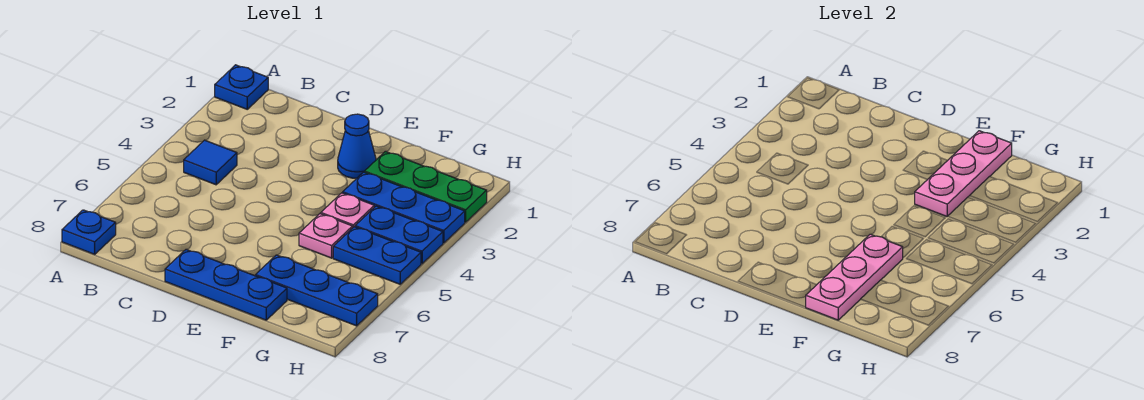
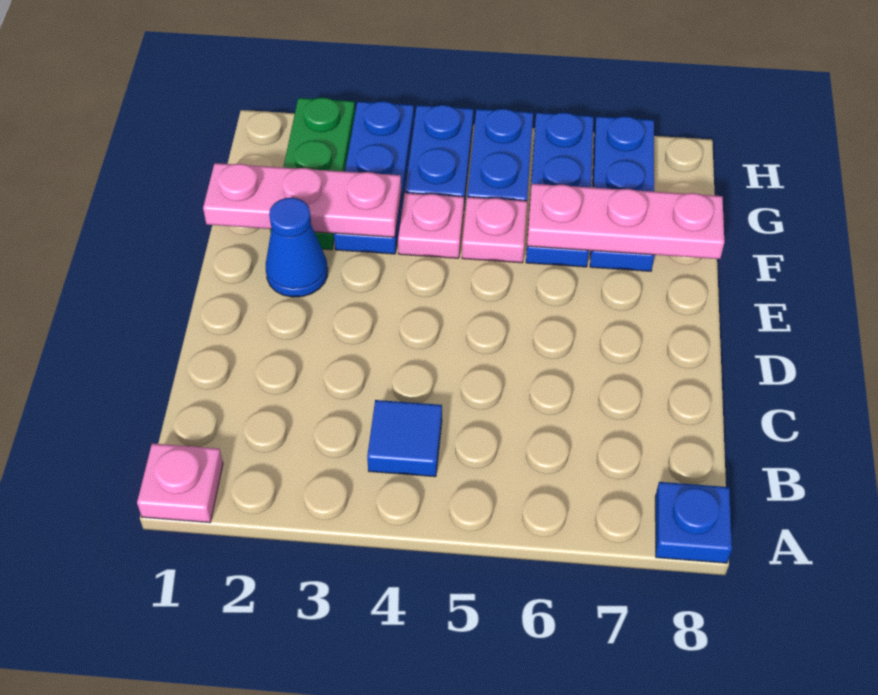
blue plate A1 level 1 -> pink plate A1 level 1
blue plate D8:F8 level 1 -> blue plate F6:H6 level 1

